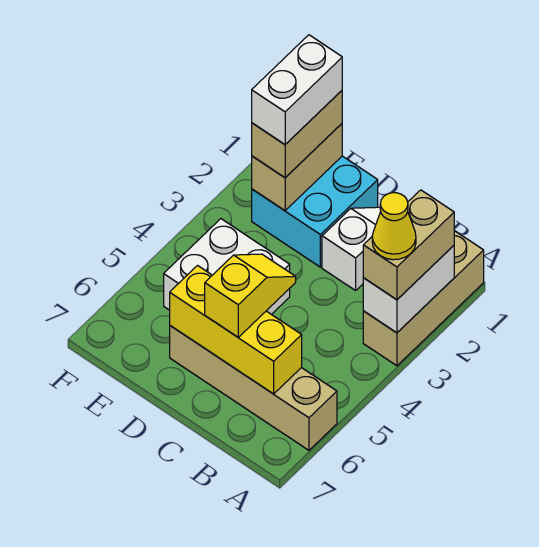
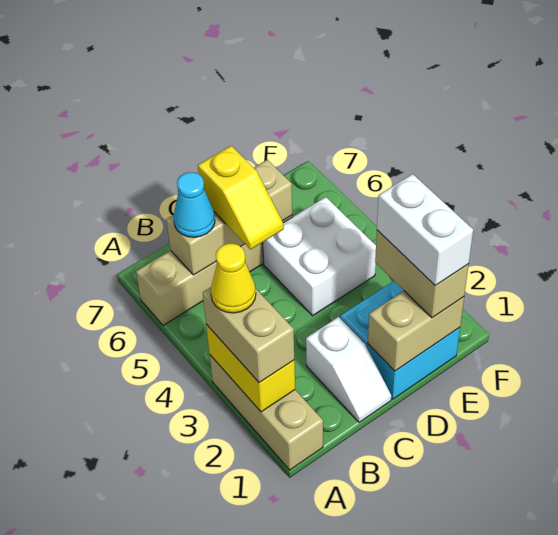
white brick A2:A3 level 2 -> yellow brick A2:A3 level 2
yellow brick B6:D6 level 2 -> tan brick B6:D6 level 2
none -> cyan cone B6 level 3
tan brick E1:E2 level 2 -> tan brick D1:E1 level 2

